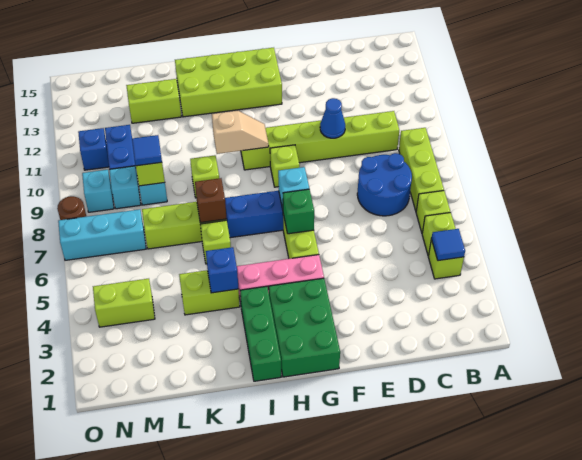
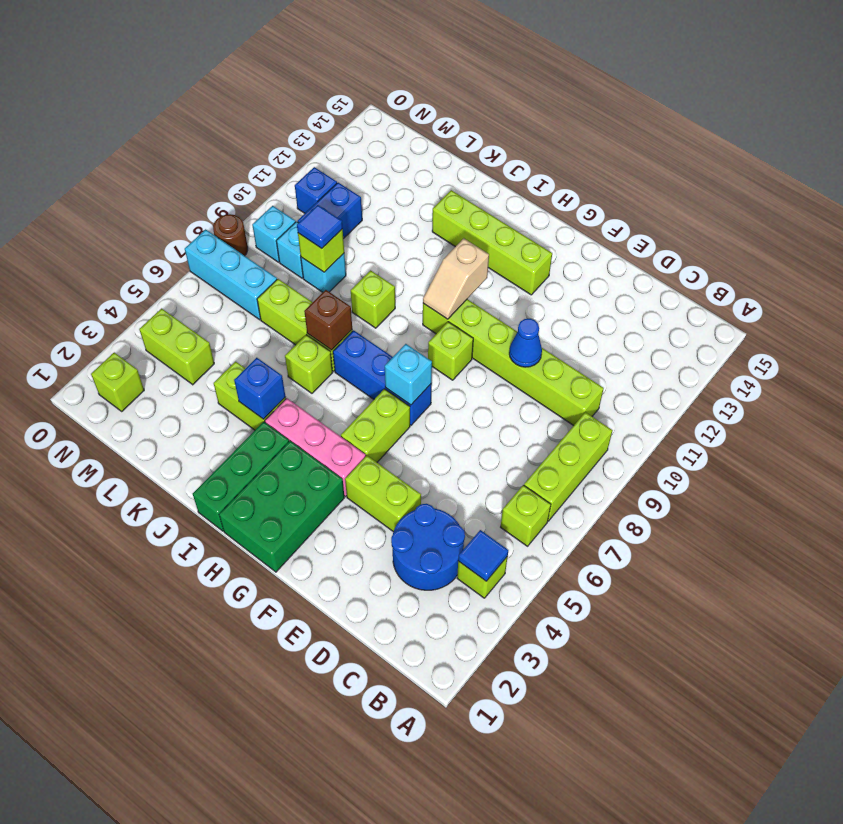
lime brick B5 level 1 -> lime brick N2 level 1
blue round brick C7:D8 level 1 -> blue round brick C3:D4 level 1
green brick G6 level 2 -> none
lime brick G13:J14 level 1 -> lime brick G13:J13 level 1
tan slope H10:I10 level 2 top I -> tan slope H10:H11 level 2 top 11
lime brick K13:L13 level 1 -> lime brick E4:F4 level 1

